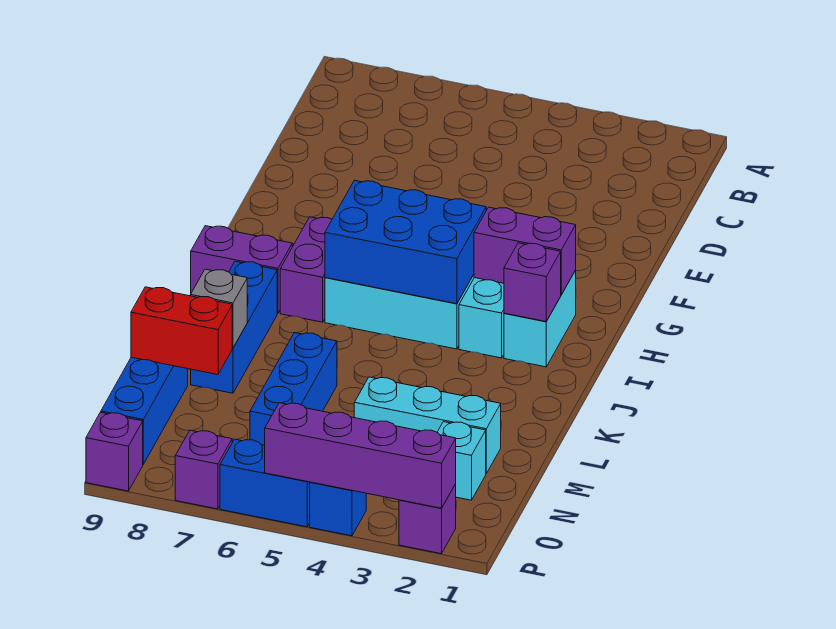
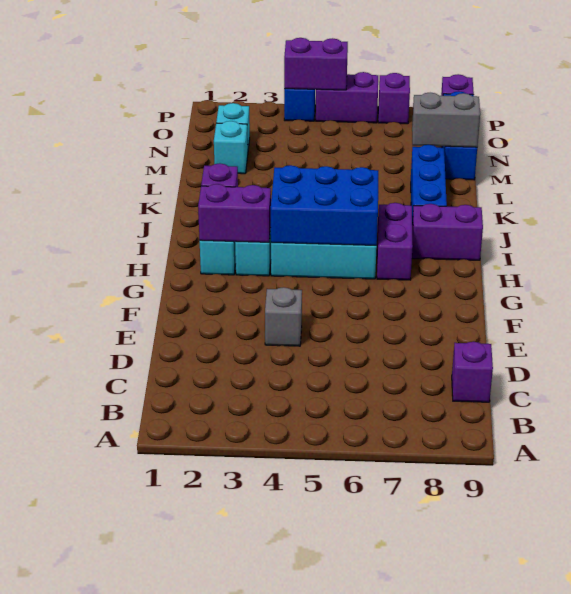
blue brick L6:N6 level 1 -> none
grey brick L8 level 2 -> grey brick E4 level 1
cyan brick M2:M4 level 1 -> cyan brick M2 level 1
red brick M8:M9 level 2 -> grey brick M8:M9 level 2
purple brick P2 level 1 -> purple brick C9 level 1
purple brick P2:P5 level 2 -> purple brick P4:P5 level 2
blue brick P5:P6 level 1 -> purple brick P5:P6 level 1

